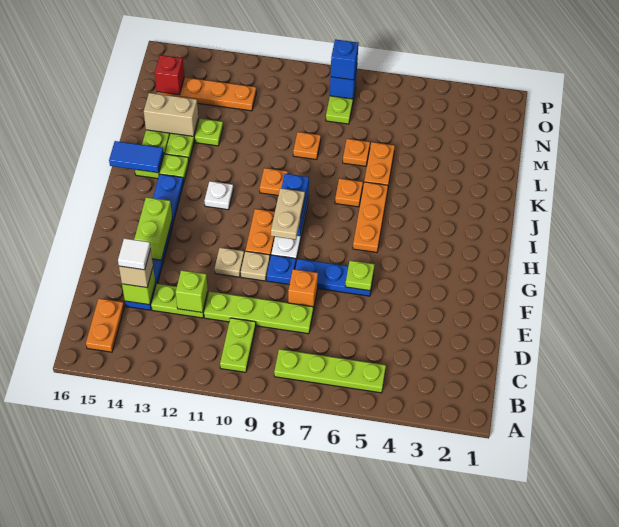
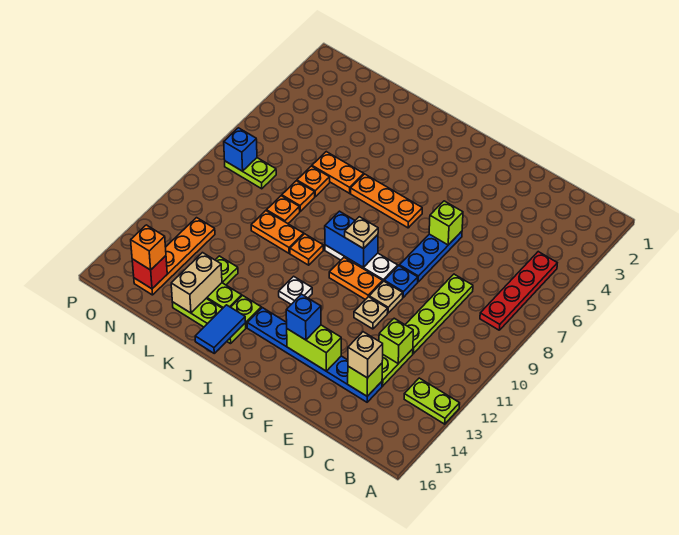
lime plate B5:B8 level 1 -> red plate B5:B8 level 1
lime plate B10:C10 level 1 -> lime plate A13:B13 level 1
orange plate B15:C15 level 1 -> orange plate K10:L10 level 1
white tile D14 level 4 -> none
orange brick E8 level 1 -> orange brick N15 level 3
lime plate F6 level 2 -> lime brick F6 level 2
tan plate G9:H9 level 3 -> tan plate H9 level 3
orange plate J7 level 1 -> orange plate L8 level 1
blue brick O8 level 3 -> blue brick G14 level 3

